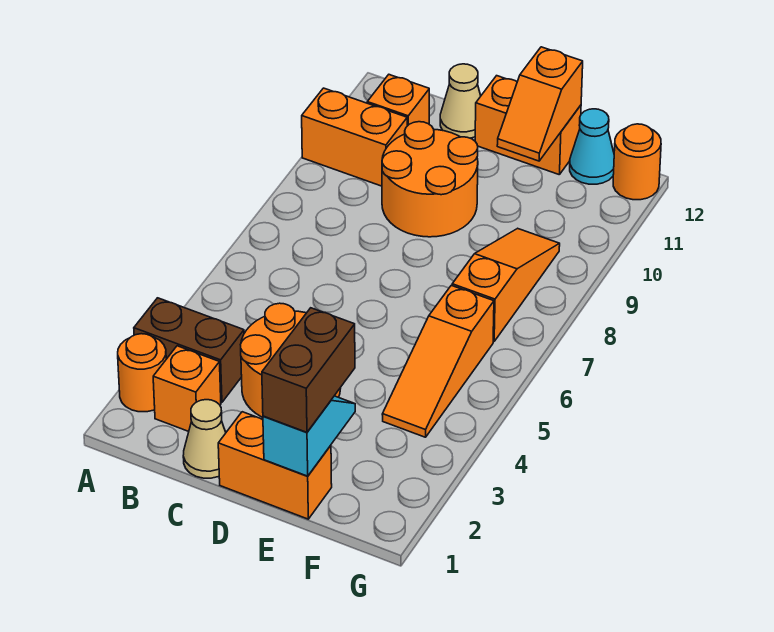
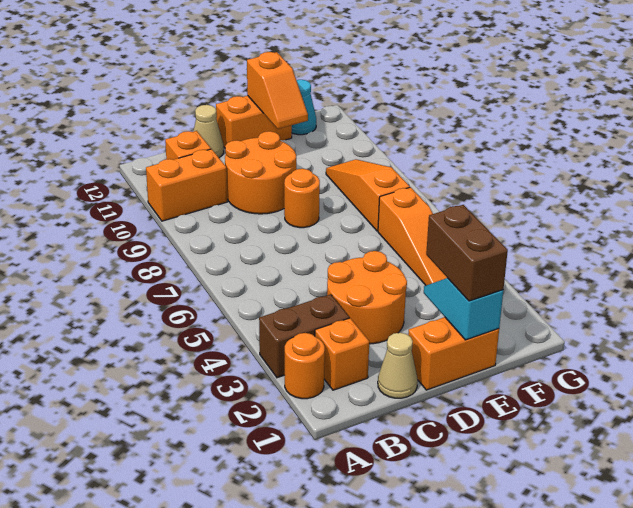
orange round brick G12 level 1 -> orange round brick D8 level 1

